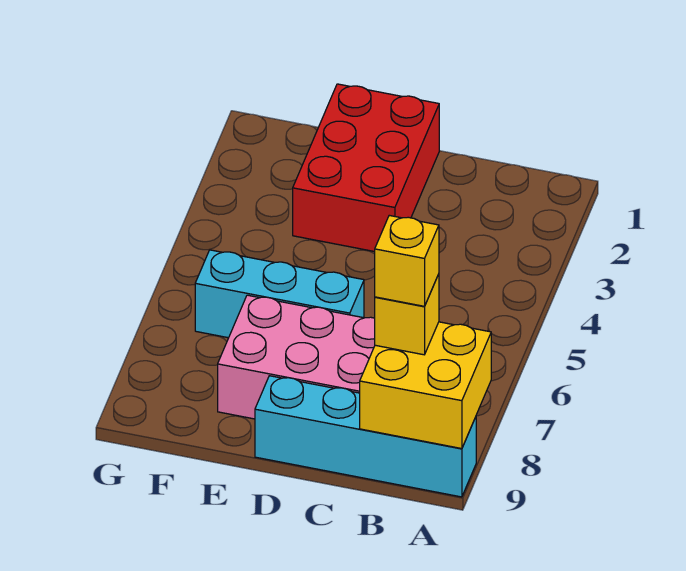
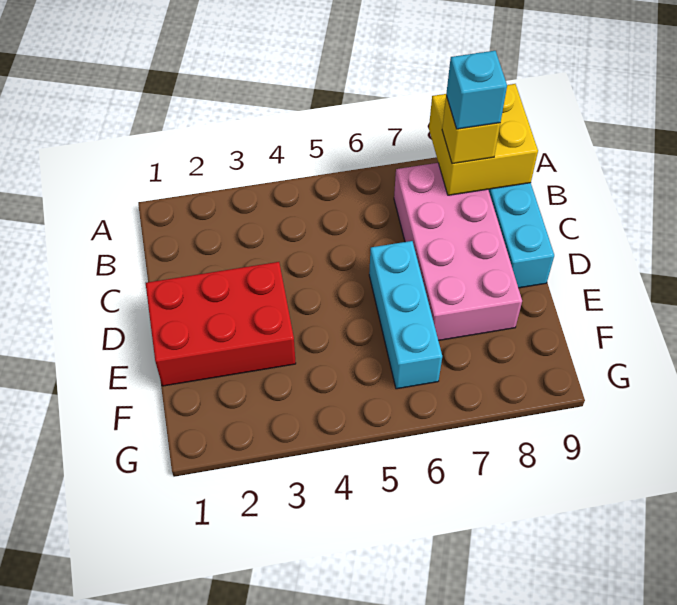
yellow brick B8 level 4 -> cyan brick B8 level 4

